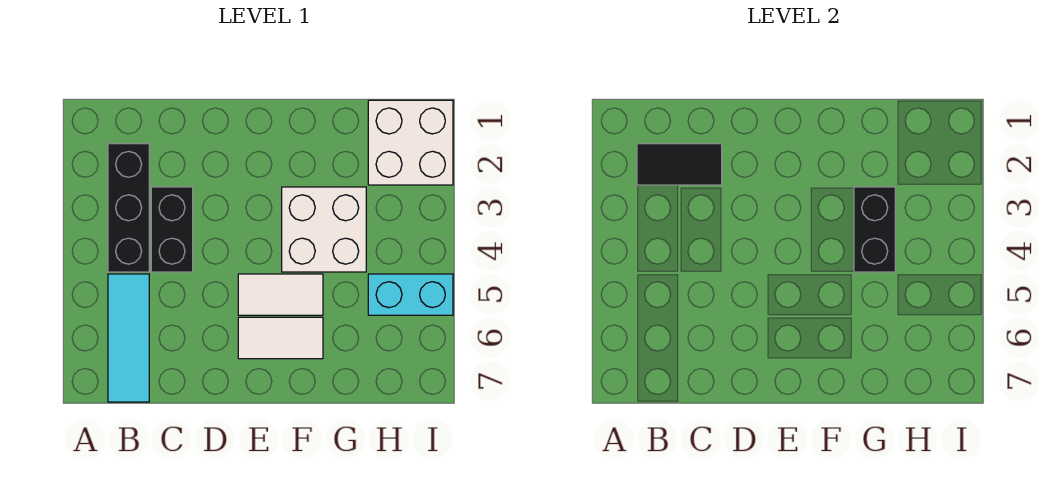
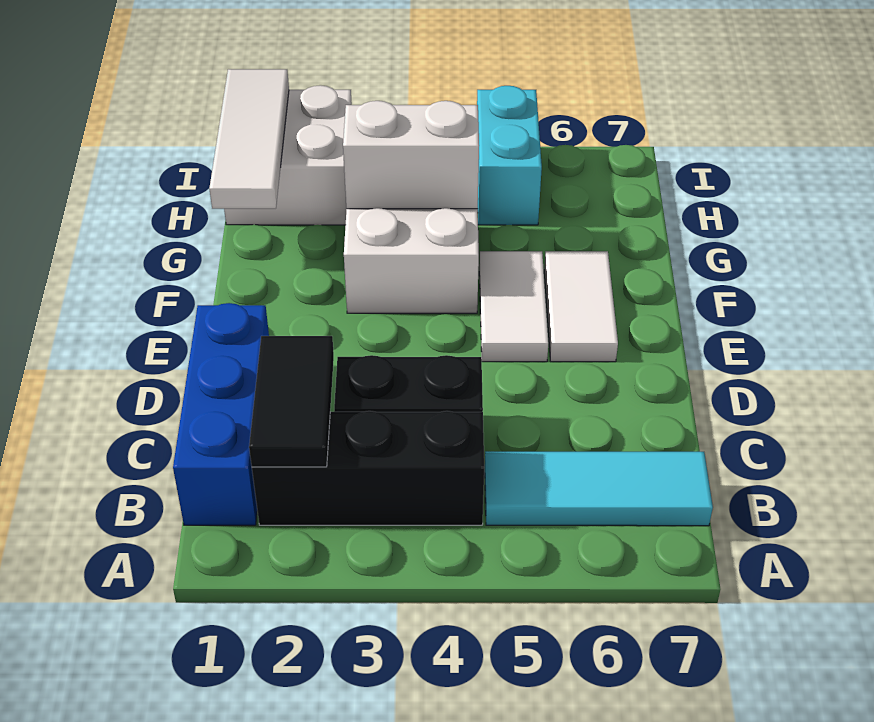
none -> blue brick B1:D1 level 1
none -> white tile G1:I1 level 2
black brick G3:G4 level 2 -> white brick G3:G4 level 2

